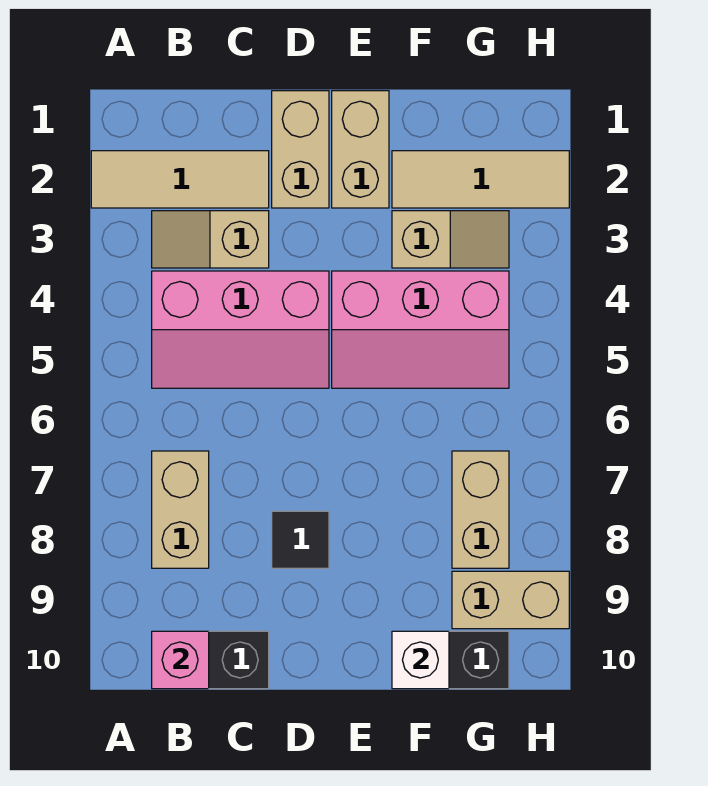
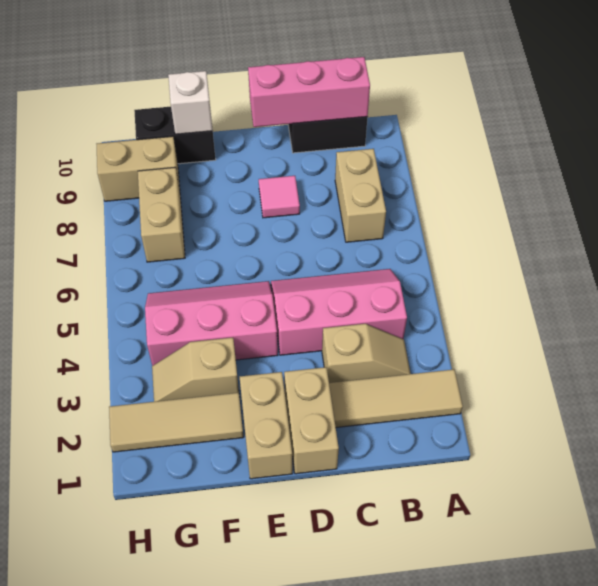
pink brick B10 level 2 -> pink brick B10:D10 level 2
black tile D8 level 1 -> pink tile D8 level 1

